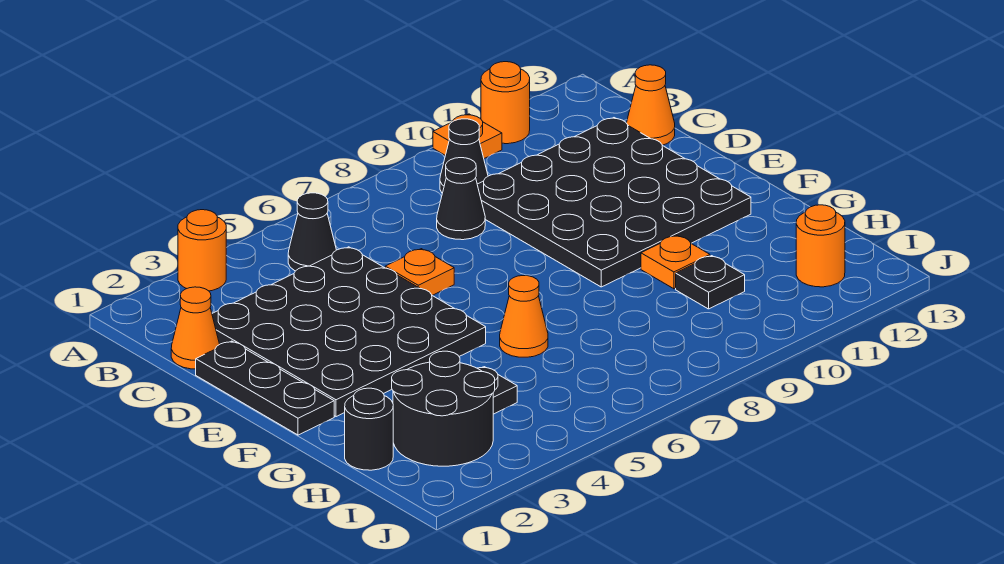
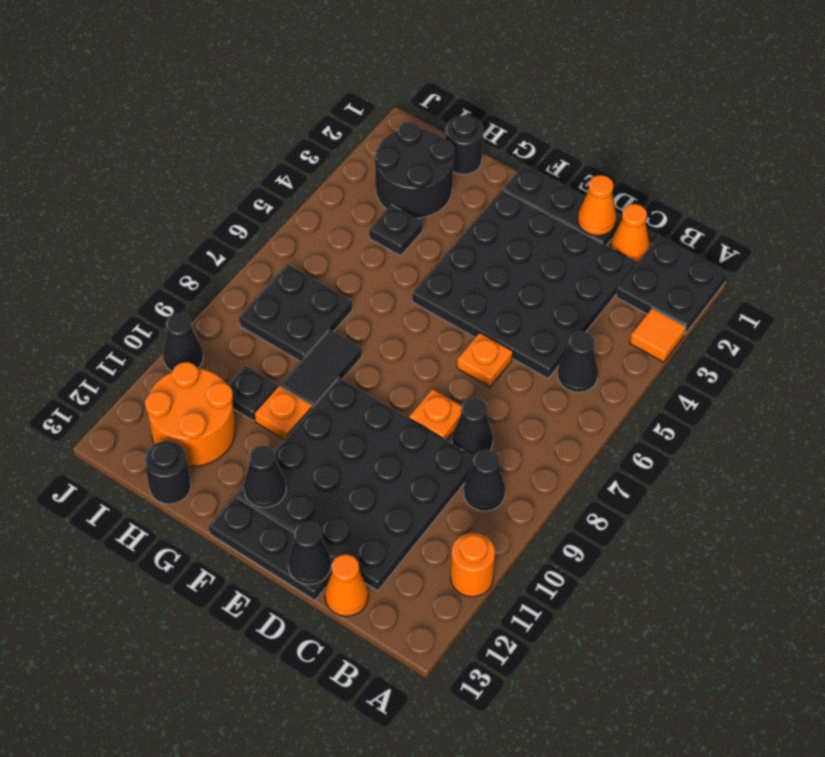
none -> black plate A1:B2 level 1
orange round brick A3 level 1 -> orange tile A3 level 1
orange plate A10 level 1 -> orange plate D8 level 1
none -> black plate D13:F13 level 1
none -> black cone D13 level 2
none -> black cone F12 level 2
orange cone G6 level 1 -> orange cone D1 level 2
none -> black tile G8:G9 level 1
none -> black plate H7:I8 level 1
none -> black round brick H13 level 1
orange round brick I12 level 1 -> orange round brick H11:I12 level 1
none -> black cone J10 level 1

